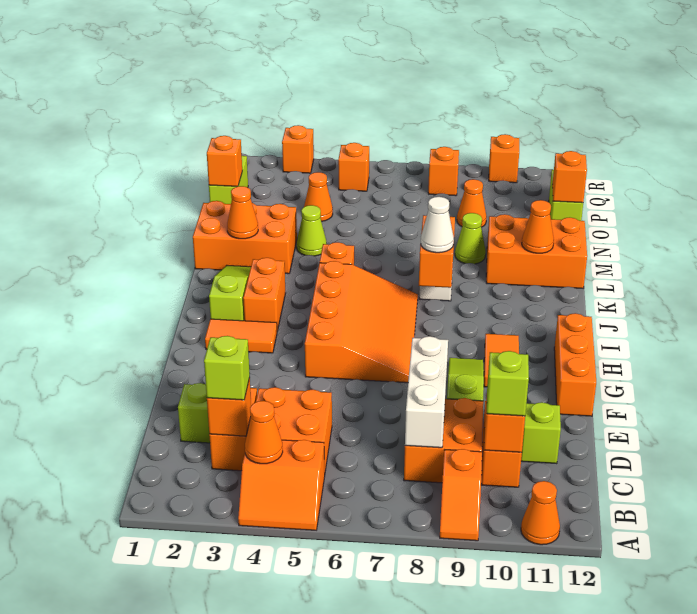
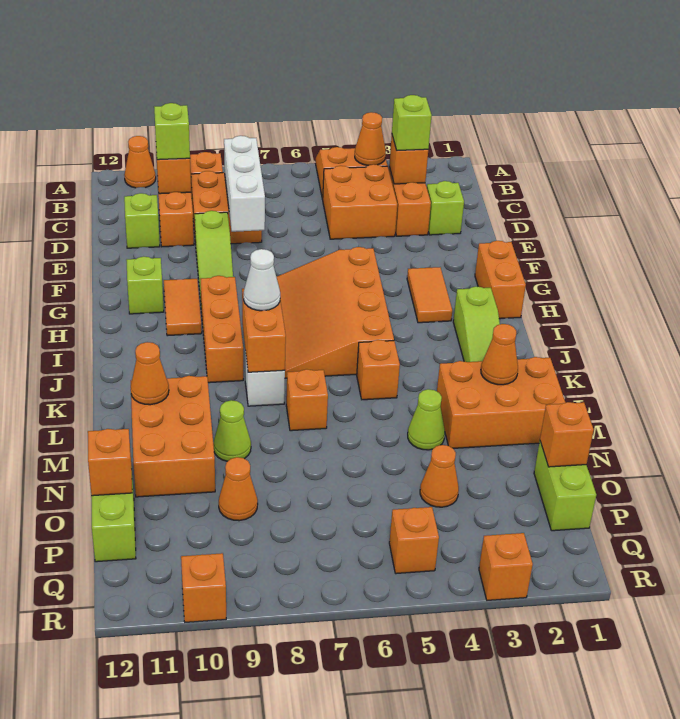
orange brick F12:H12 level 1 -> orange brick H9:J9 level 1
none -> lime brick G11 level 1
orange tile H2:H3 level 1 -> orange tile G3:H3 level 1
orange brick I3:J3 level 1 -> orange brick G1:H1 level 1
orange brick L10:M12 level 1 -> orange brick L10:N11 level 1
orange brick Q8 level 1 -> orange brick L7 level 1

